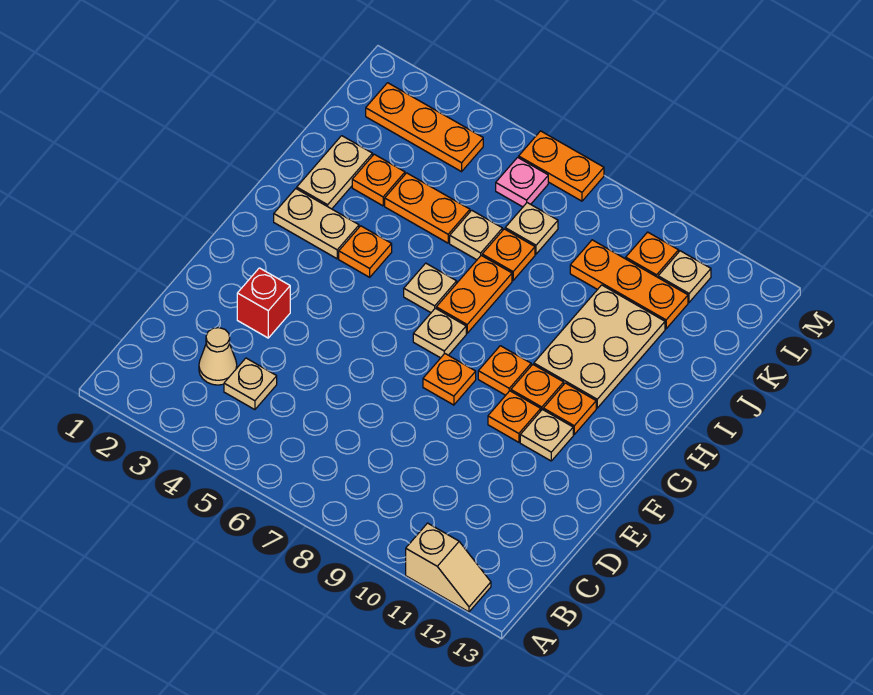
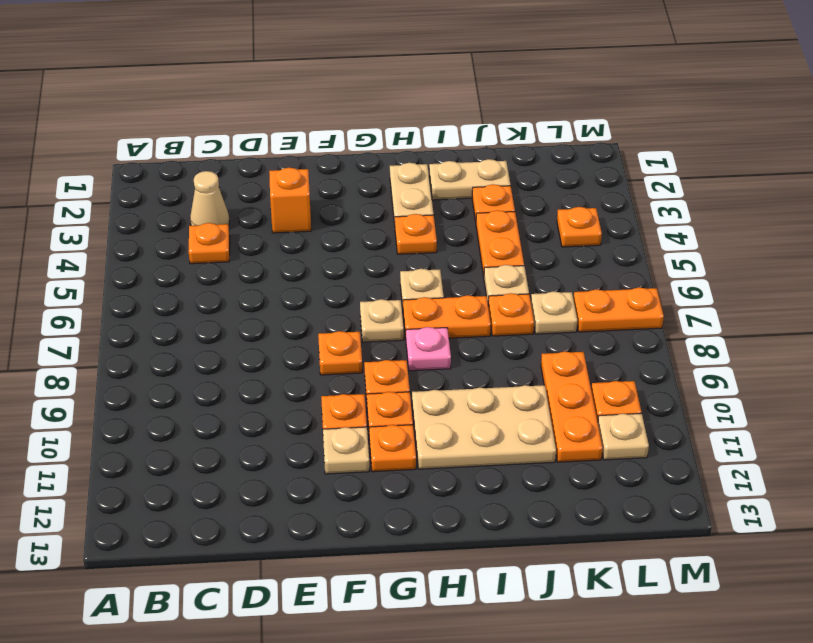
tan slope A11:A12 level 1 top 11 -> none
tan plate C4 level 1 -> orange plate C4 level 1
red brick E3 level 1 -> orange brick E3 level 1
orange plate L2:L4 level 1 -> orange plate L4 level 1
pink plate L6 level 1 -> pink plate H8 level 1
orange plate M6:M7 level 1 -> orange plate L7:M7 level 1

